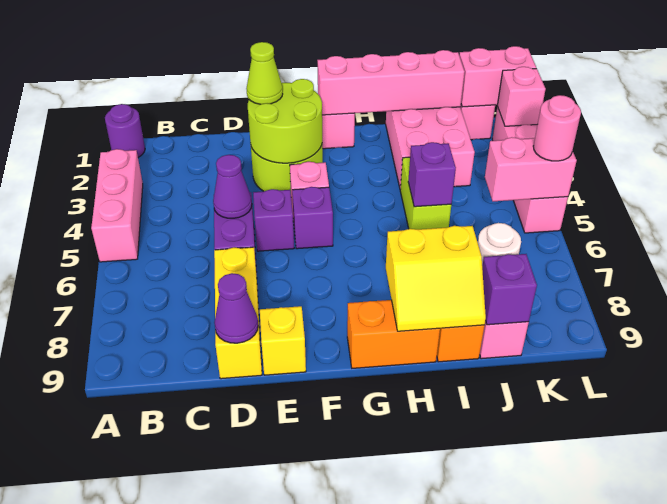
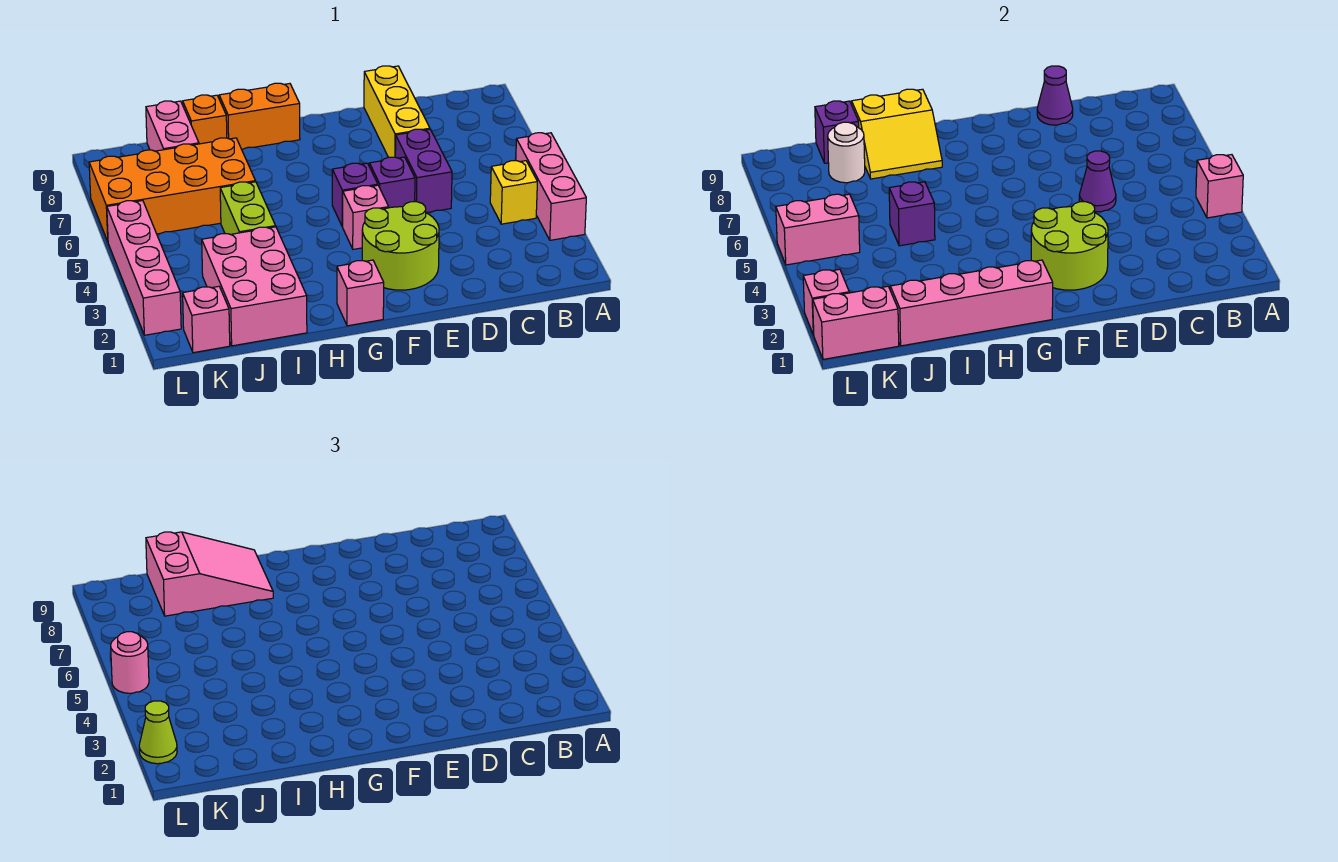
purple round brick A1 level 1 -> none
none -> pink brick A4 level 2
lime cone E2 level 3 -> lime cone L2 level 3
yellow brick E9 level 1 -> yellow brick B4 level 1
yellow slope H8:I9 level 2 top 8 -> yellow slope H8:I9 level 2 top 9
none -> pink slope H8:J9 level 3 top J
none -> orange brick I6:L7 level 1

